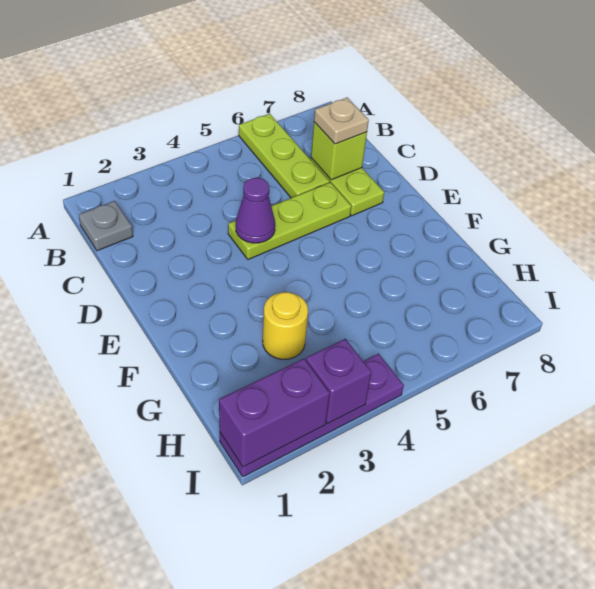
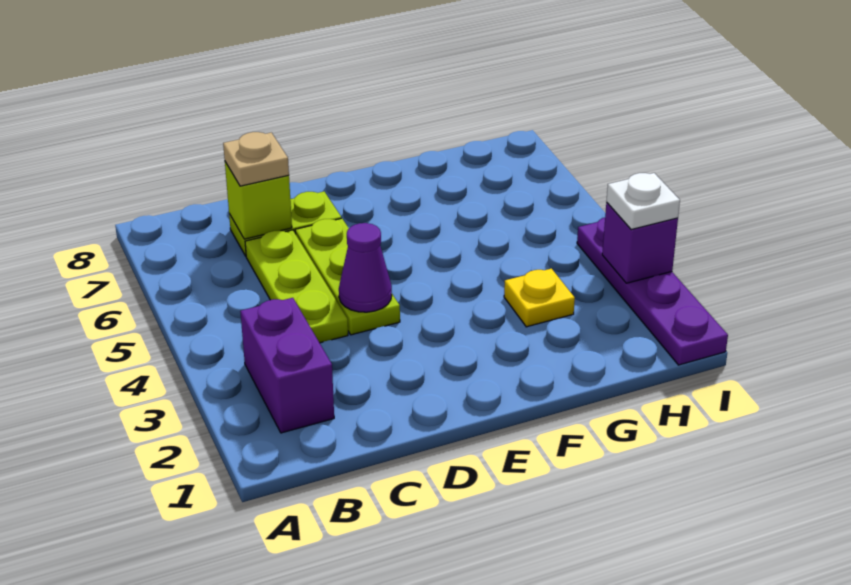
lime plate A6:C6 level 1 -> lime plate C4:C6 level 1
grey plate B1 level 1 -> none
yellow round brick G3 level 1 -> yellow plate G3 level 1
purple brick I1:I2 level 2 -> purple brick B2:B3 level 1
none -> white plate I3 level 3

